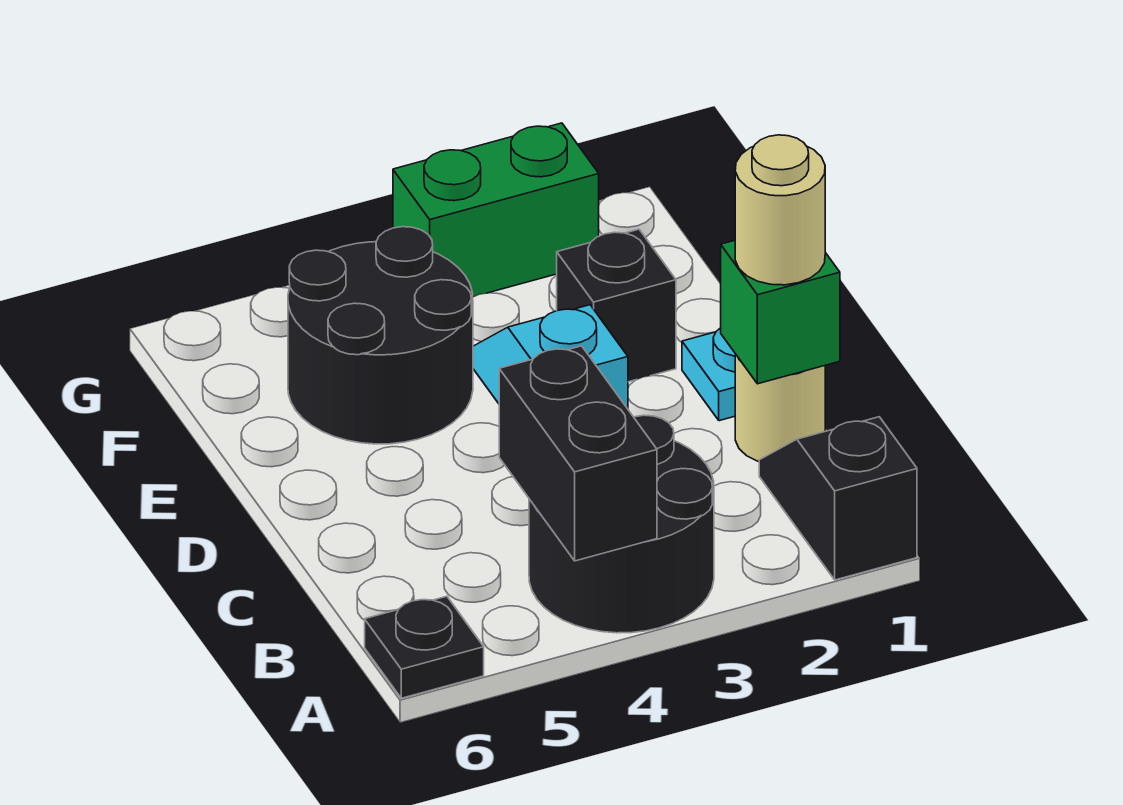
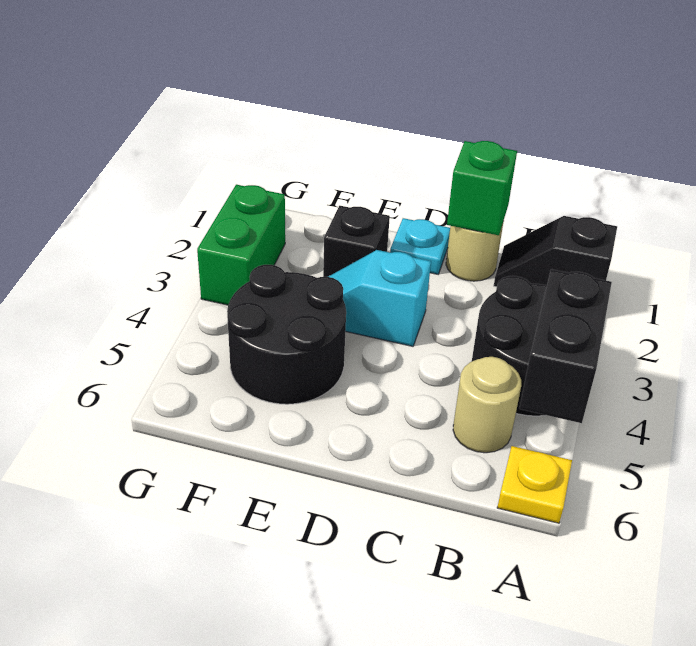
black brick A4:B4 level 2 -> black brick A4:A5 level 2
black plate A6 level 1 -> yellow plate A6 level 1
tan round brick C1 level 3 -> tan round brick B5 level 1

